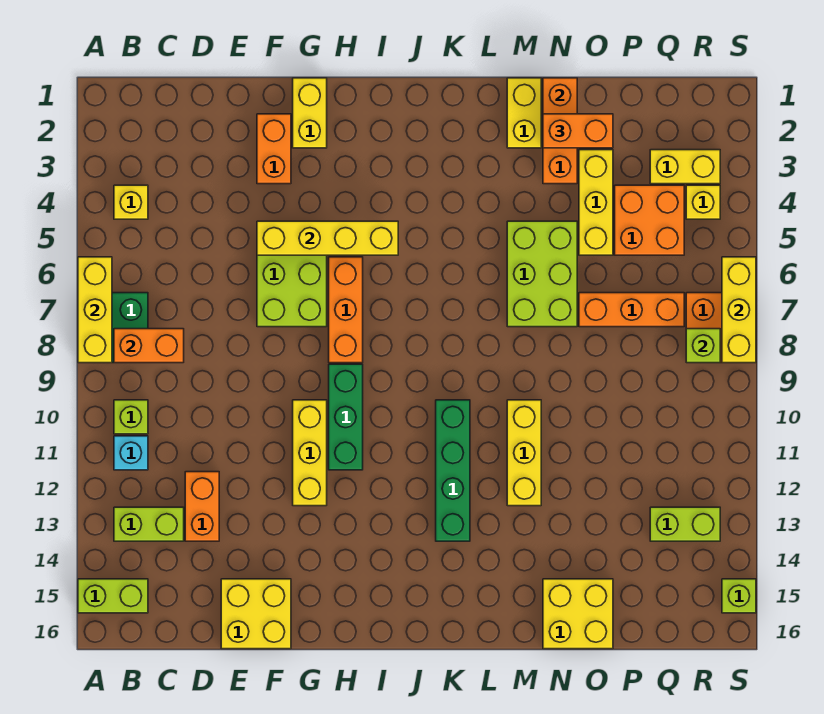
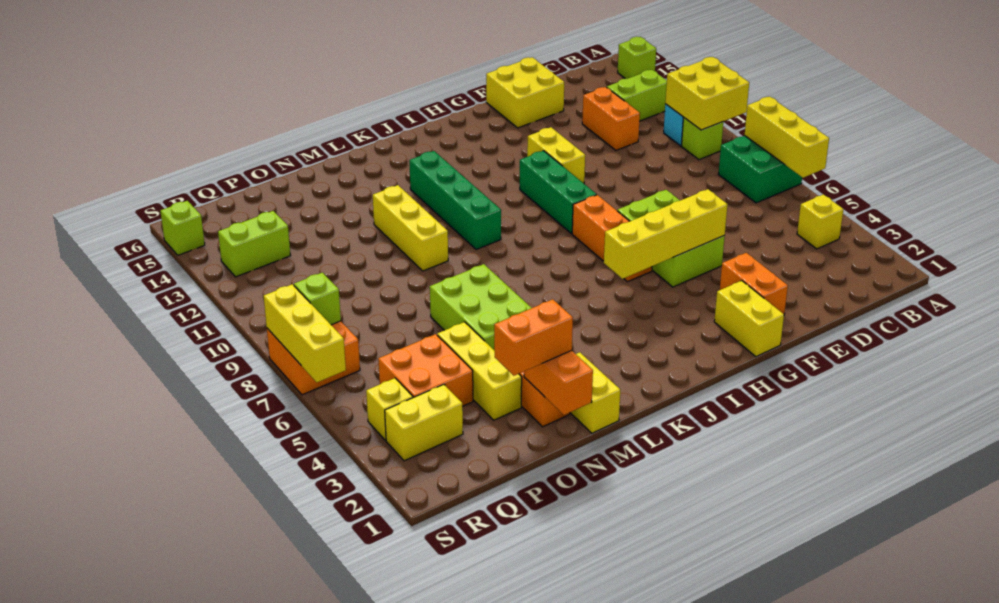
lime brick A15:B15 level 1 -> lime brick A15 level 1
orange brick B8:C8 level 2 -> none
yellow brick G10:G12 level 1 -> yellow brick G11:G12 level 1
yellow brick N15:O16 level 1 -> yellow brick A10:B11 level 2
orange brick O7:Q7 level 1 -> none

